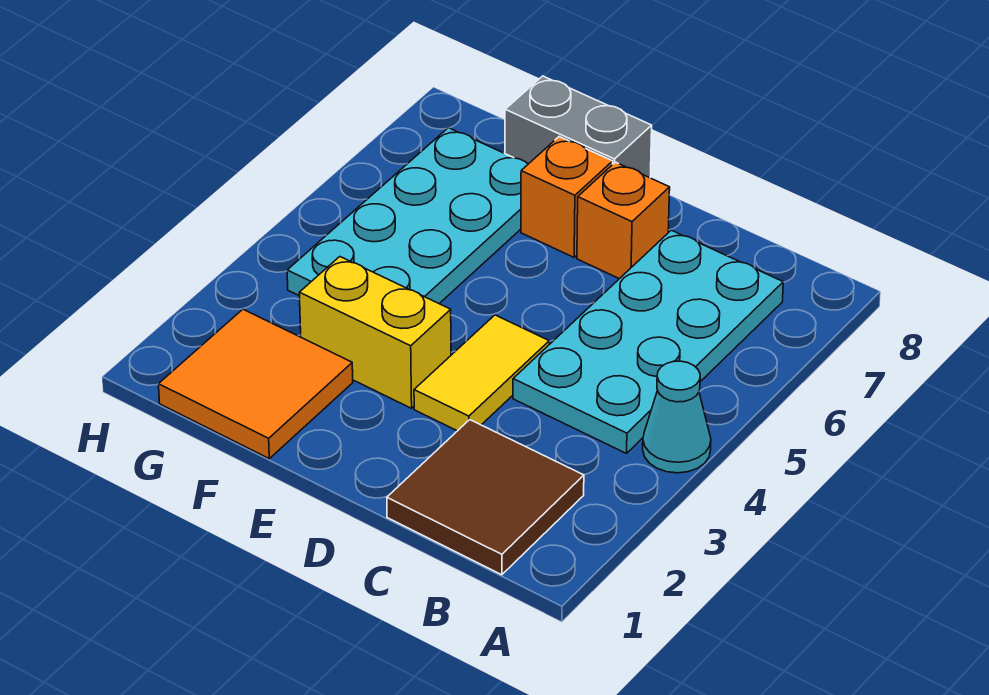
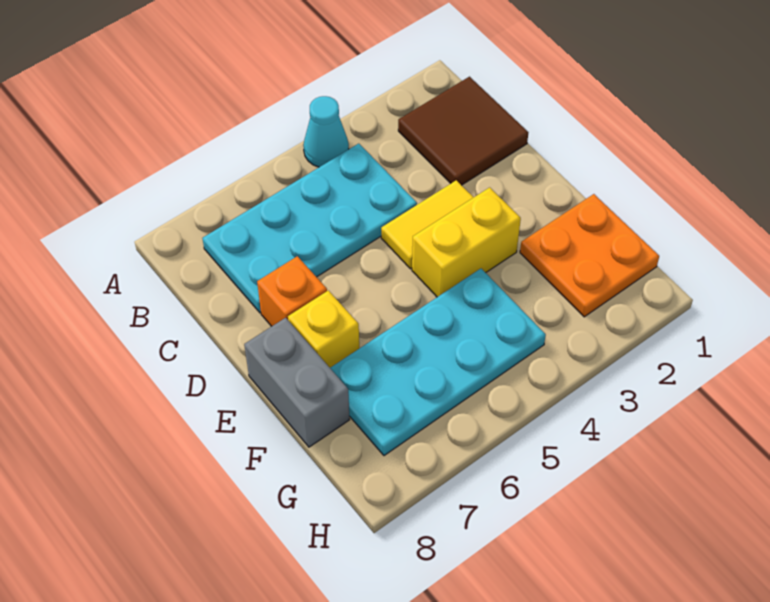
yellow brick E3:F3 level 1 -> yellow brick E3:E4 level 1
orange brick E7 level 1 -> yellow brick E7 level 1
orange tile F1:G2 level 1 -> orange plate F1:G2 level 1

